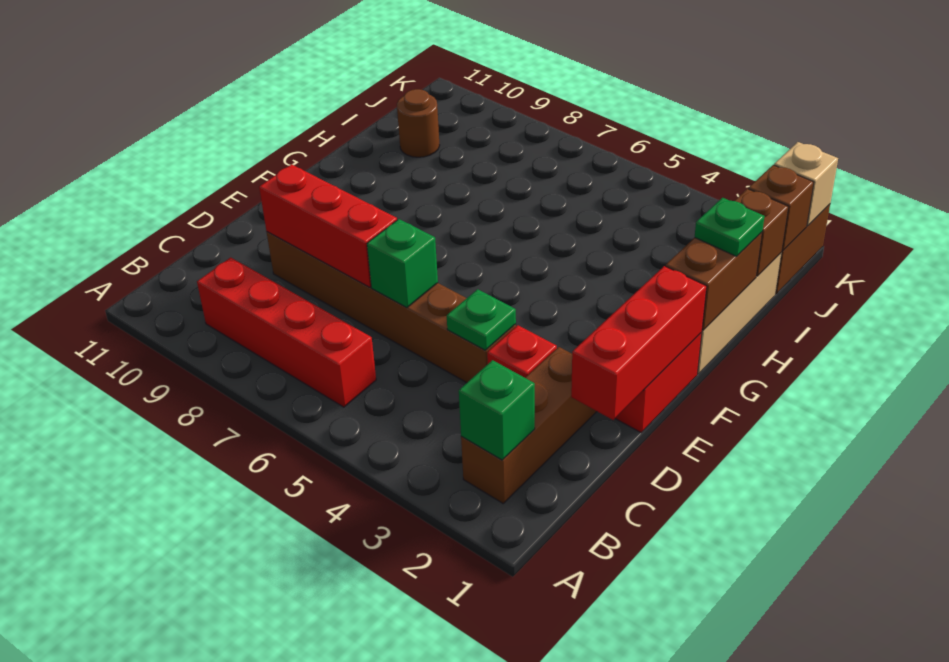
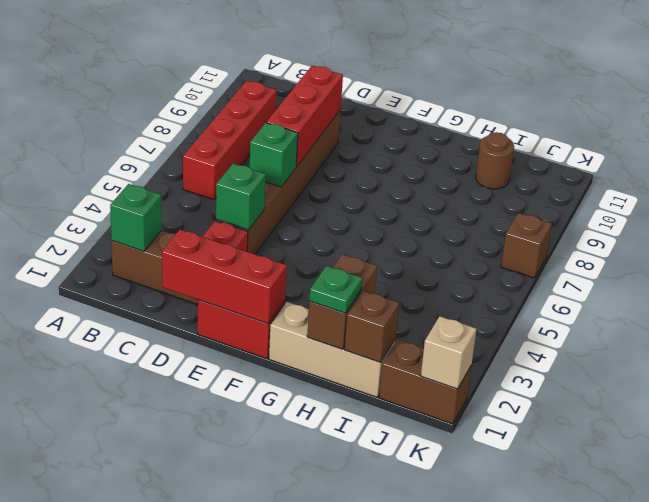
green plate D4 level 2 -> green brick D4 level 2
brown brick G1:H1 level 2 -> brown brick H1:H2 level 2
brown brick J1 level 2 -> brown brick K7 level 1

